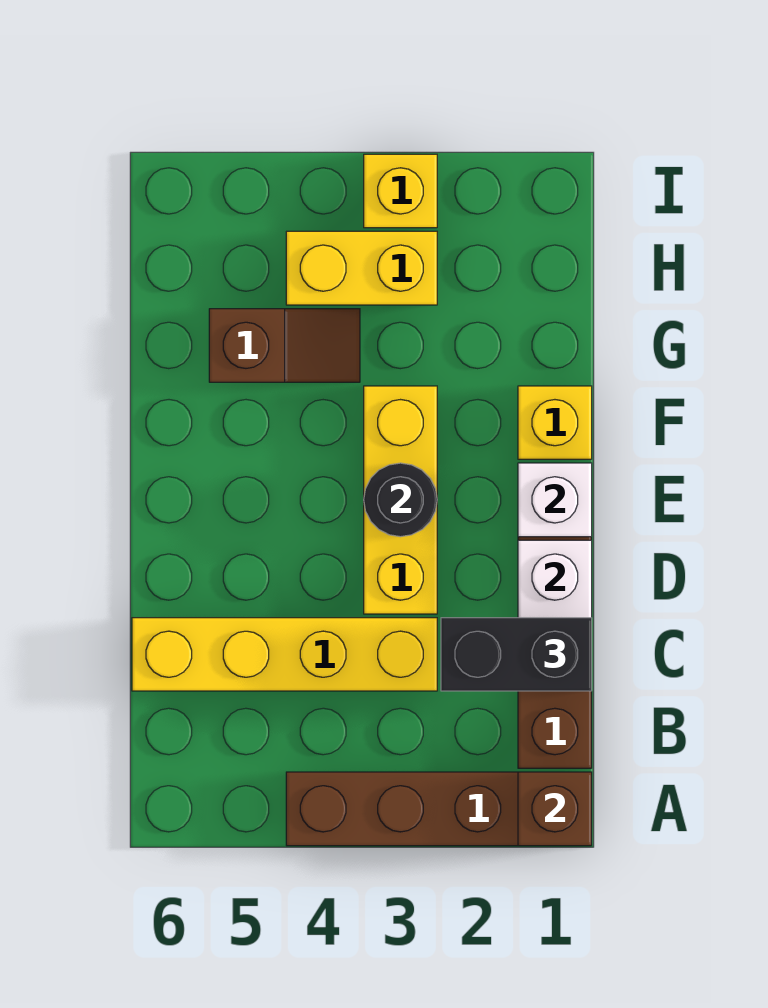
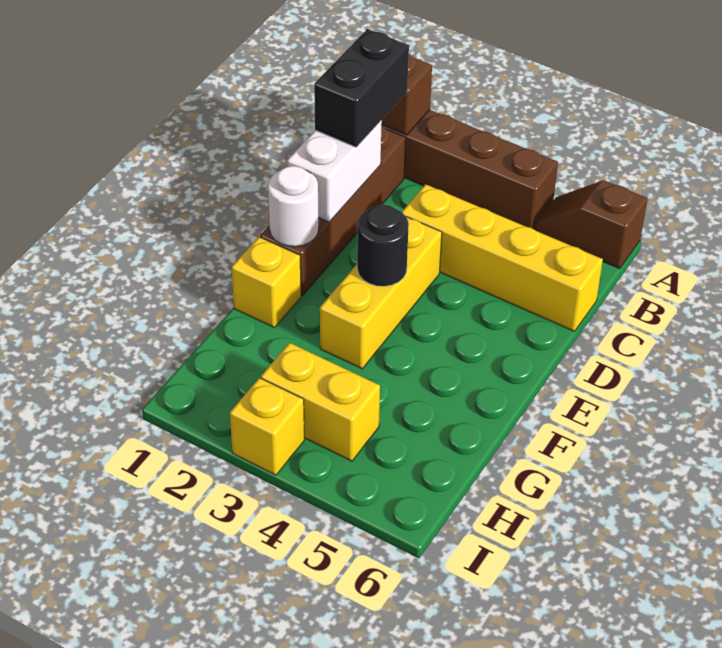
black brick C1:C2 level 3 -> black brick B1:C1 level 3
white brick E1 level 2 -> white round brick E1 level 2
brown slope G4:G5 level 1 top 5 -> brown slope A5:A6 level 1 top 6

